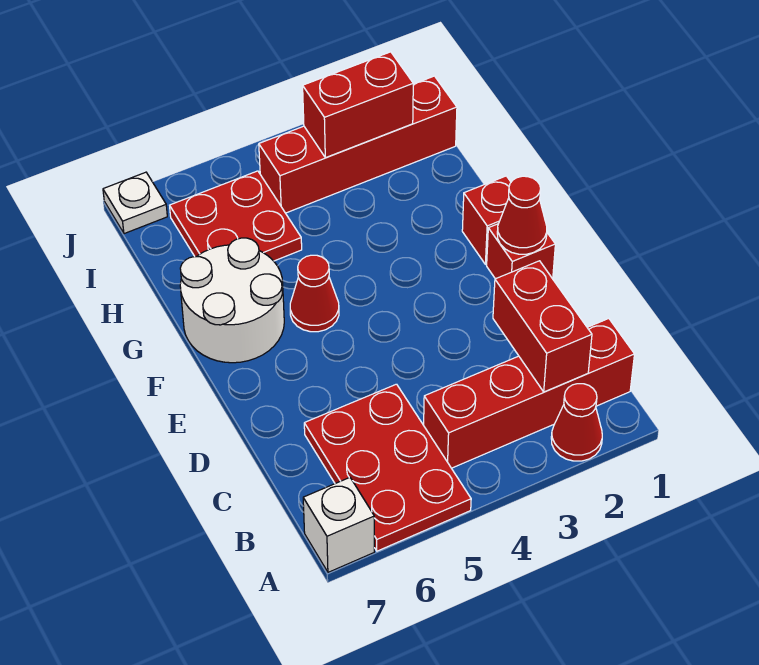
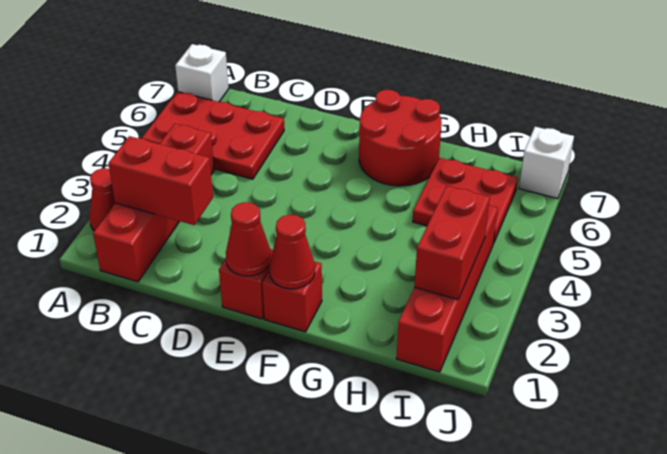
red cone F5 level 1 -> red cone F1 level 2
white round brick F6:G7 level 1 -> red round brick F6:G7 level 1
white plate J7 level 1 -> white brick J7 level 1

